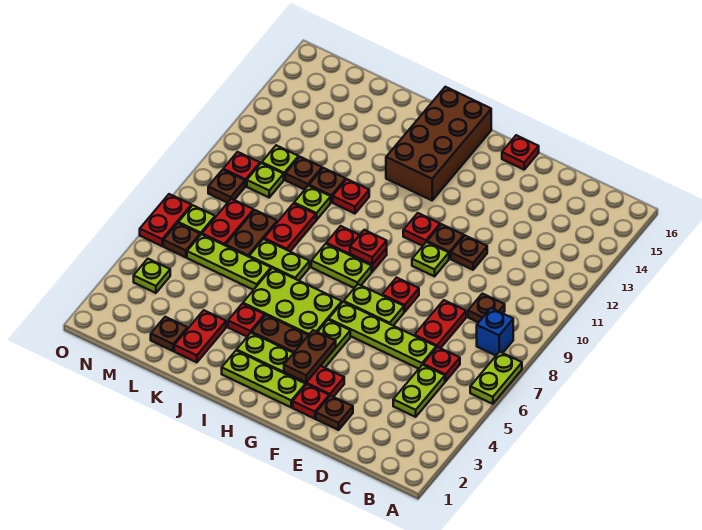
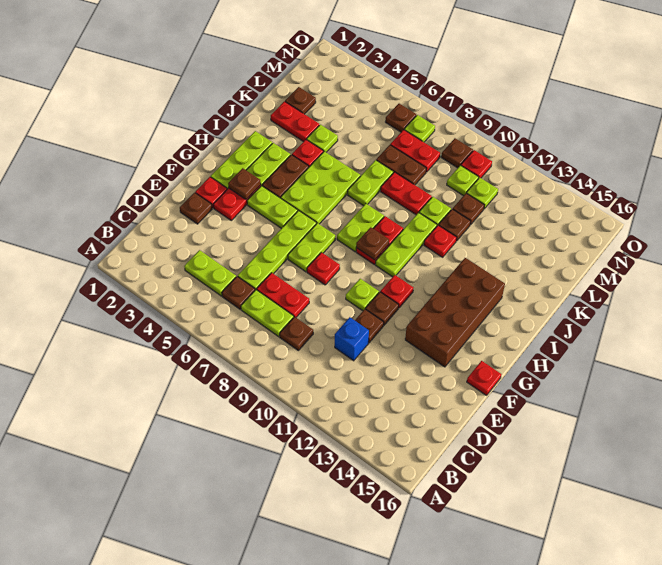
lime plate A6:A7 level 1 -> lime plate C7:C8 level 1
blue brick B8 level 1 -> blue brick D11 level 1
red plate C6 level 1 -> brown plate C6 level 1
brown plate G3:G4 level 2 -> brown plate G3 level 2
red plate H9 level 2 -> brown plate H9 level 2
brown brick H13:I16 level 1 -> brown brick F13:I14 level 1
lime plate K6:M6 level 1 -> lime plate H10:J10 level 1
lime plate N4 level 1 -> lime plate K4 level 1
red plate O6:O7 level 1 -> none

